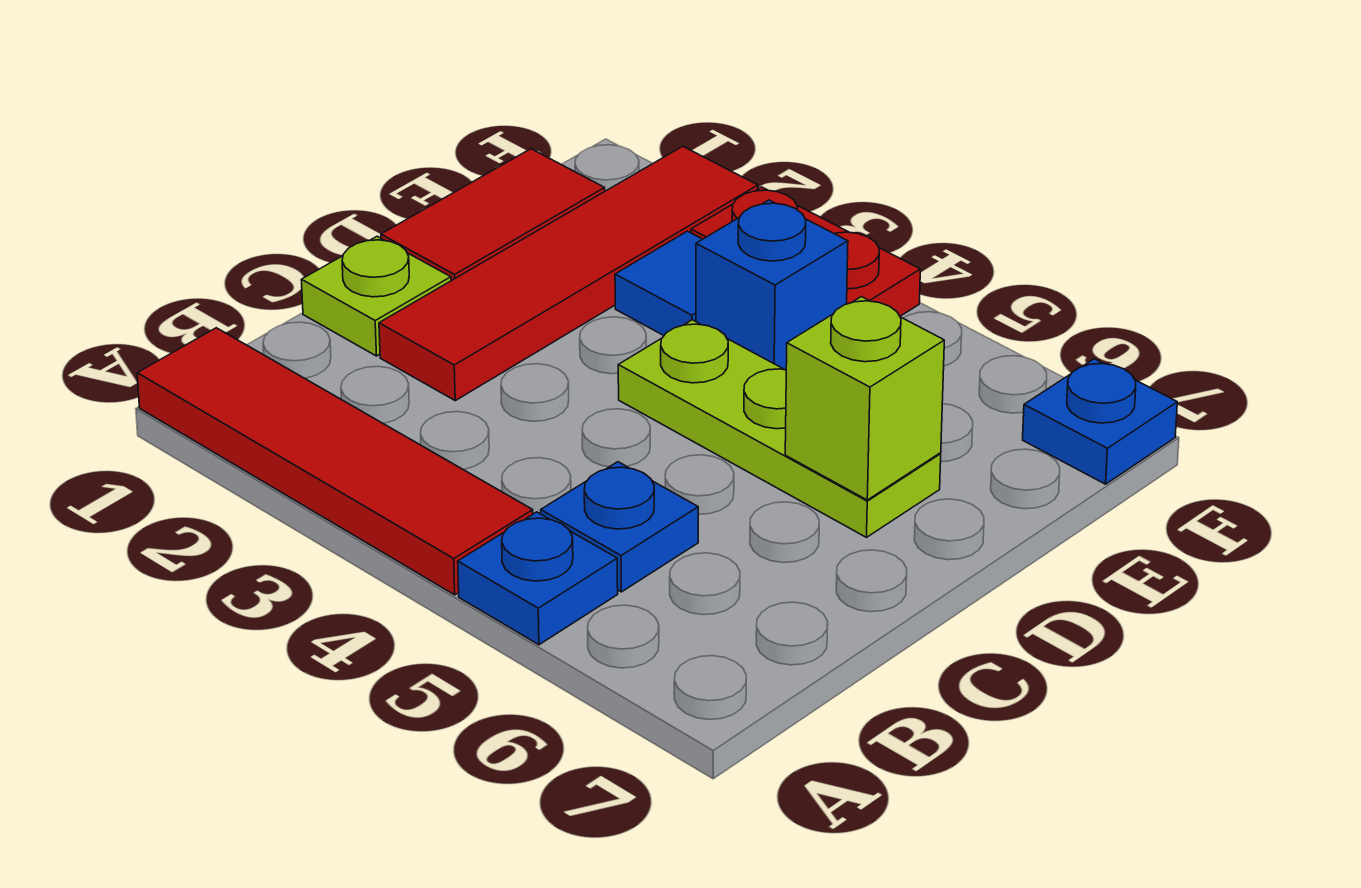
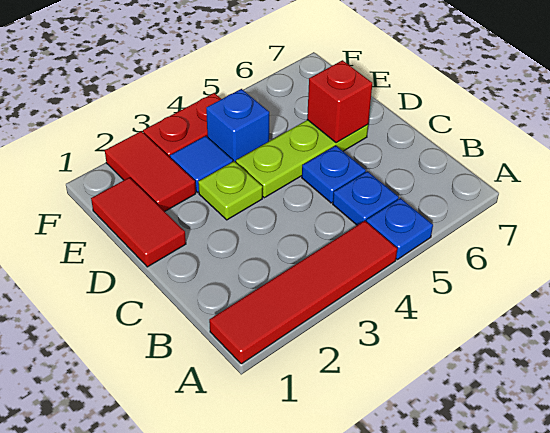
lime plate C1 level 1 -> lime plate D3 level 1
red tile C2:F2 level 1 -> red tile E2:F2 level 1
lime brick D6 level 2 -> red brick D6 level 2
blue plate F7 level 1 -> blue plate C5 level 1

